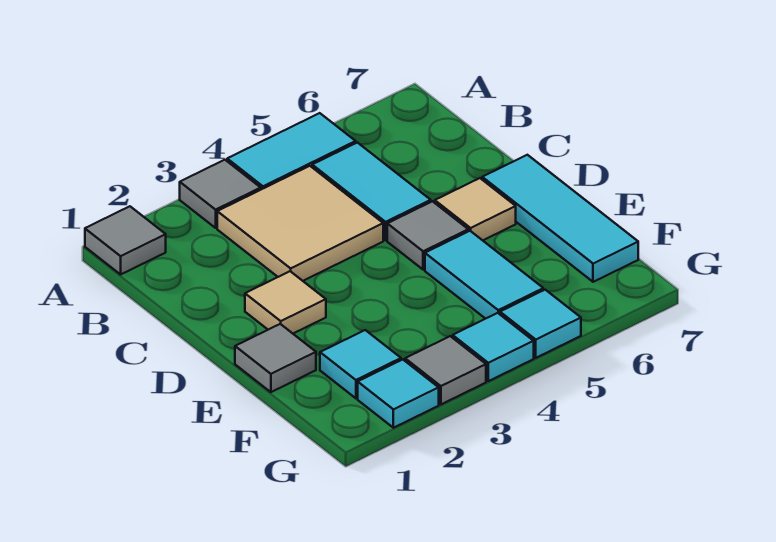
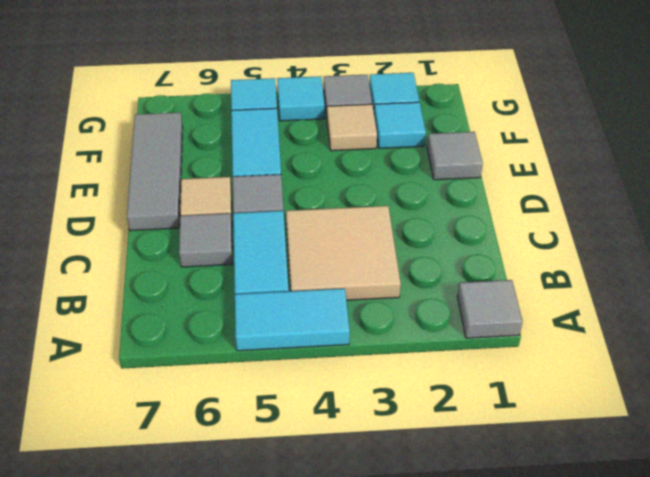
grey tile A3 level 1 -> grey tile C6 level 1
tan tile D2 level 1 -> tan tile F3 level 1
cyan tile D7:F7 level 1 -> grey tile D7:F7 level 1

